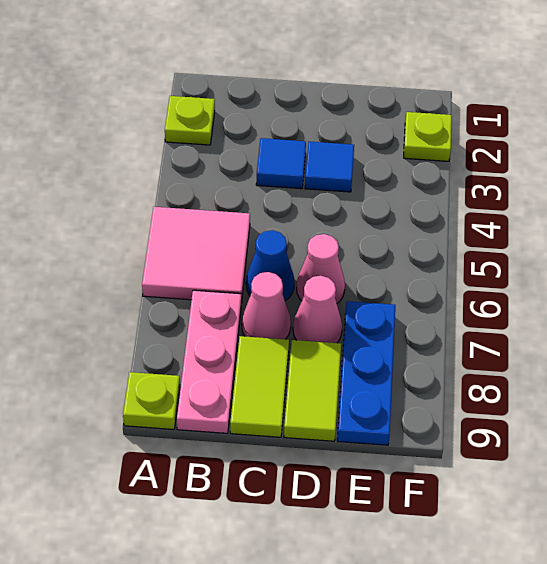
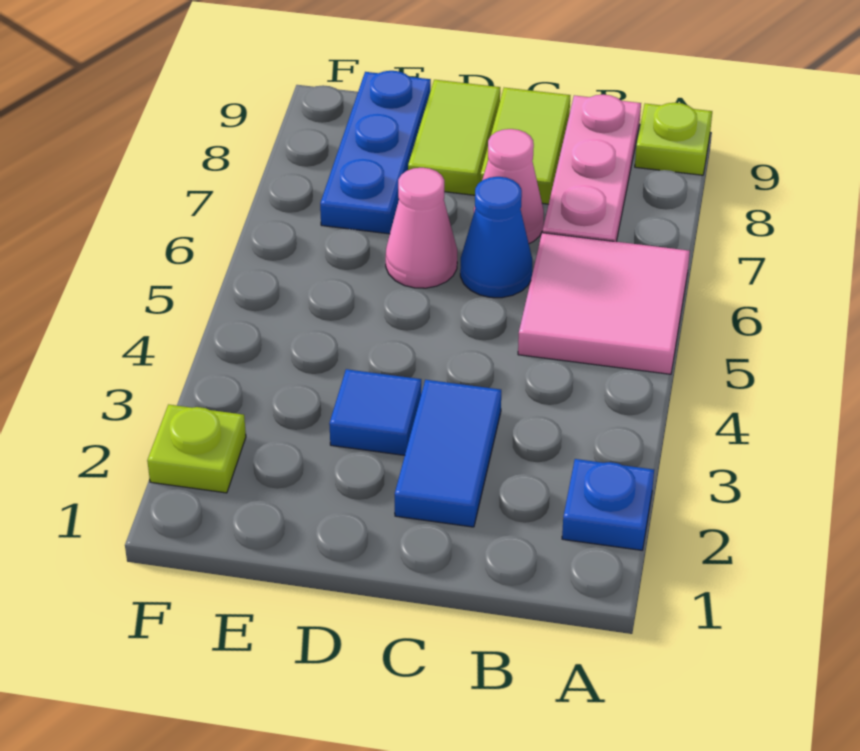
lime plate A2 level 1 -> blue plate A2 level 1
blue tile C3 level 1 -> blue tile C2:C3 level 1
pink cone D7 level 1 -> none

